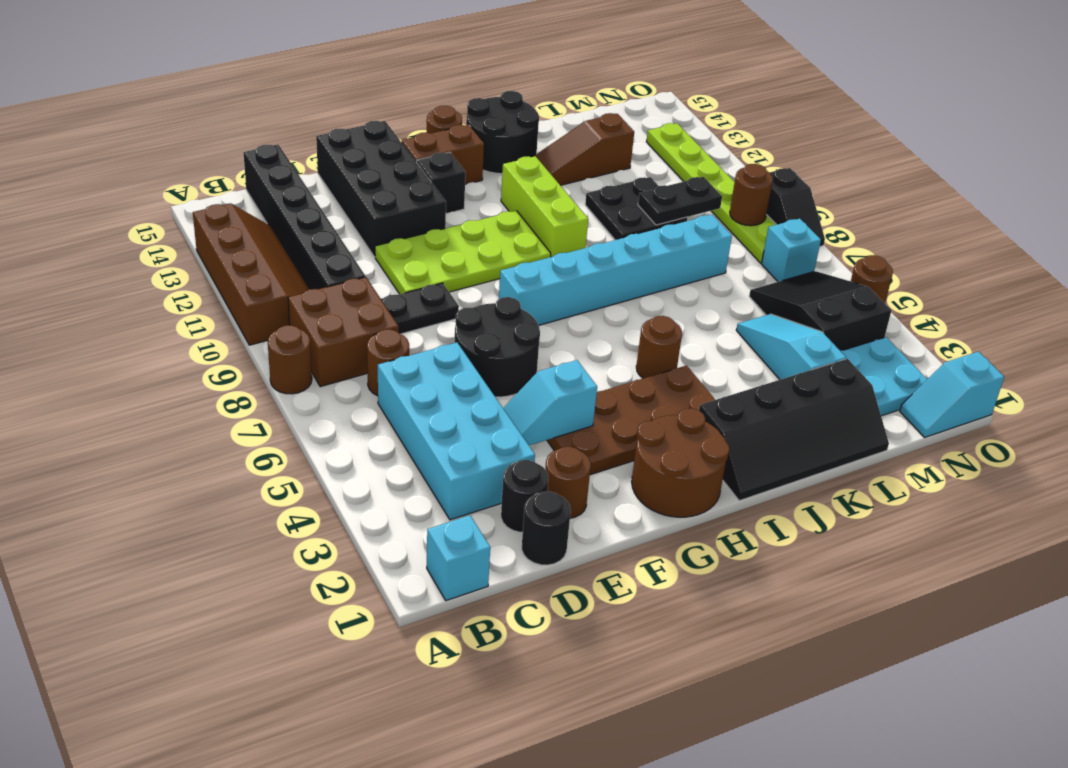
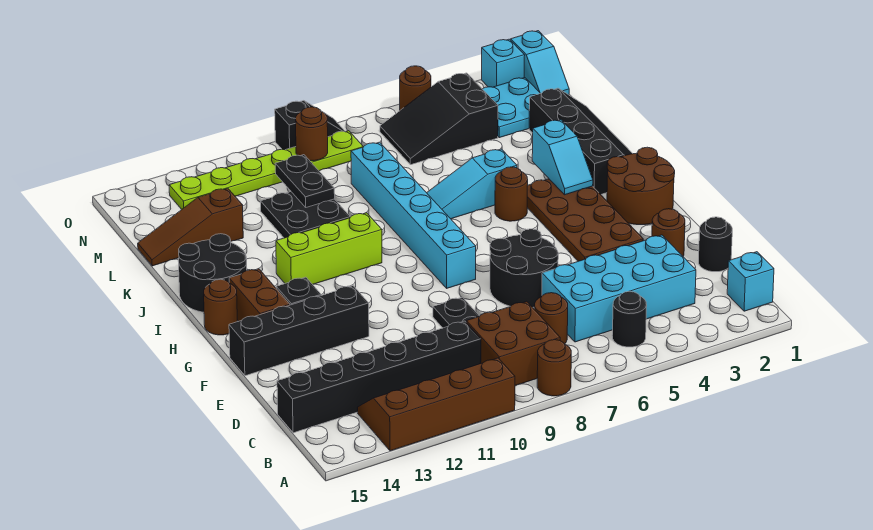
black round brick D2 level 1 -> black round brick B5 level 1
cyan slope E4:F4 level 2 top F -> cyan slope I3:J3 level 2 top J
lime plate E10:H11 level 1 -> none
black brick E12:F15 level 1 -> black brick F12:F15 level 1
brown slope J13:L13 level 1 top L -> brown slope L13:L15 level 1 top 13
cyan slope L3:L5 level 1 top 3 -> cyan slope J5:J7 level 1 top 5
cyan brick N7 level 1 -> cyan brick O2 level 1

